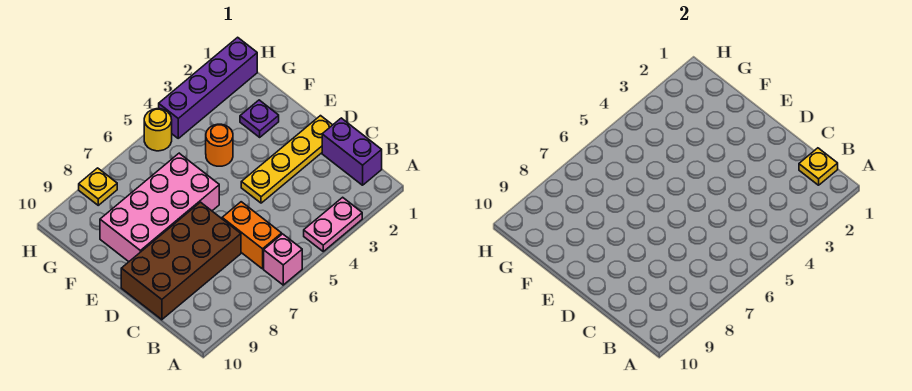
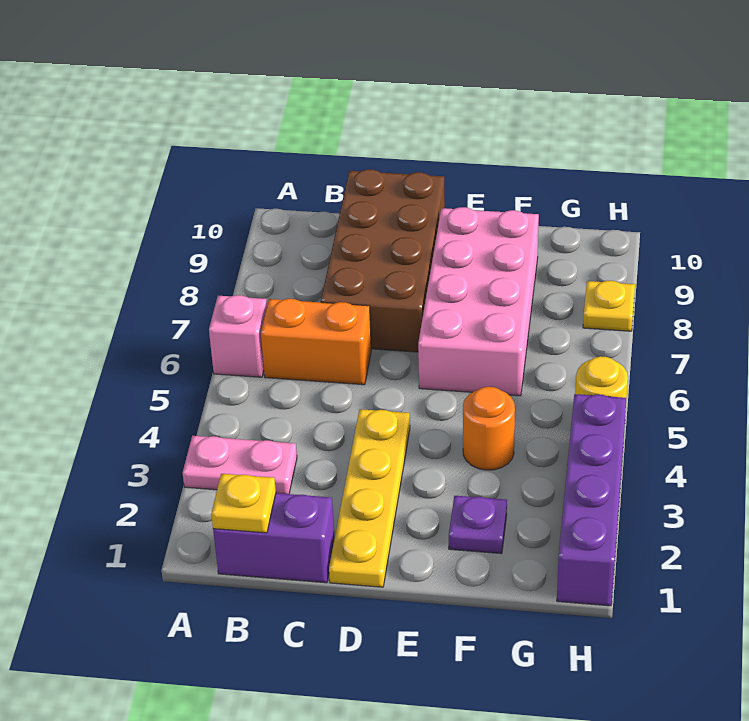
pink plate A3:A4 level 1 -> pink plate A3:B3 level 1

